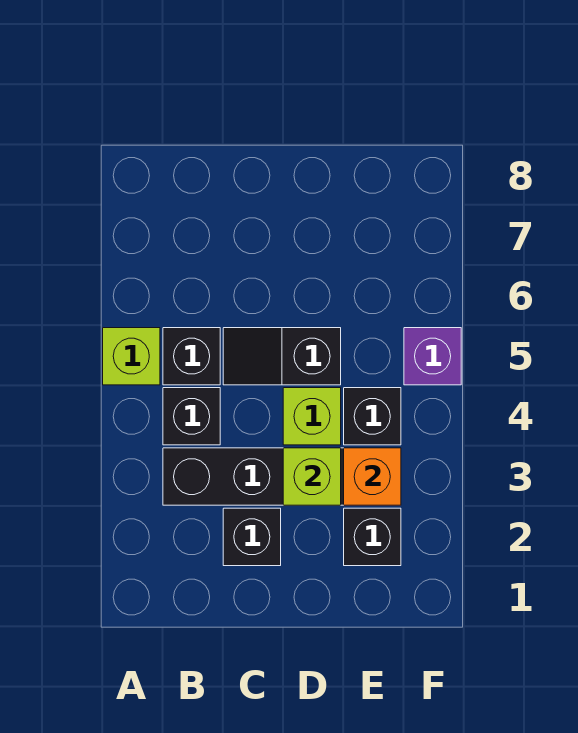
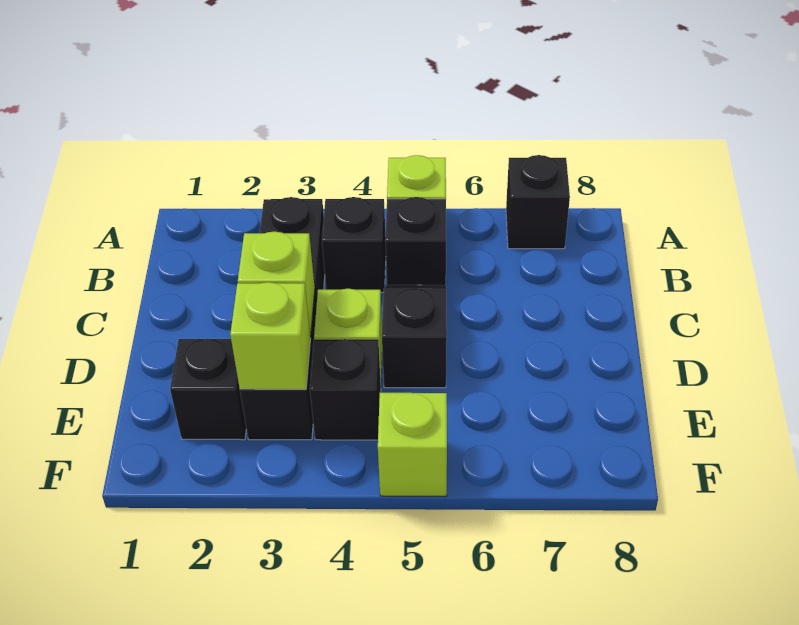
black brick C2 level 1 -> black brick A7 level 1
orange brick E3 level 2 -> lime brick E3 level 2
purple brick F5 level 1 -> lime brick F5 level 1

